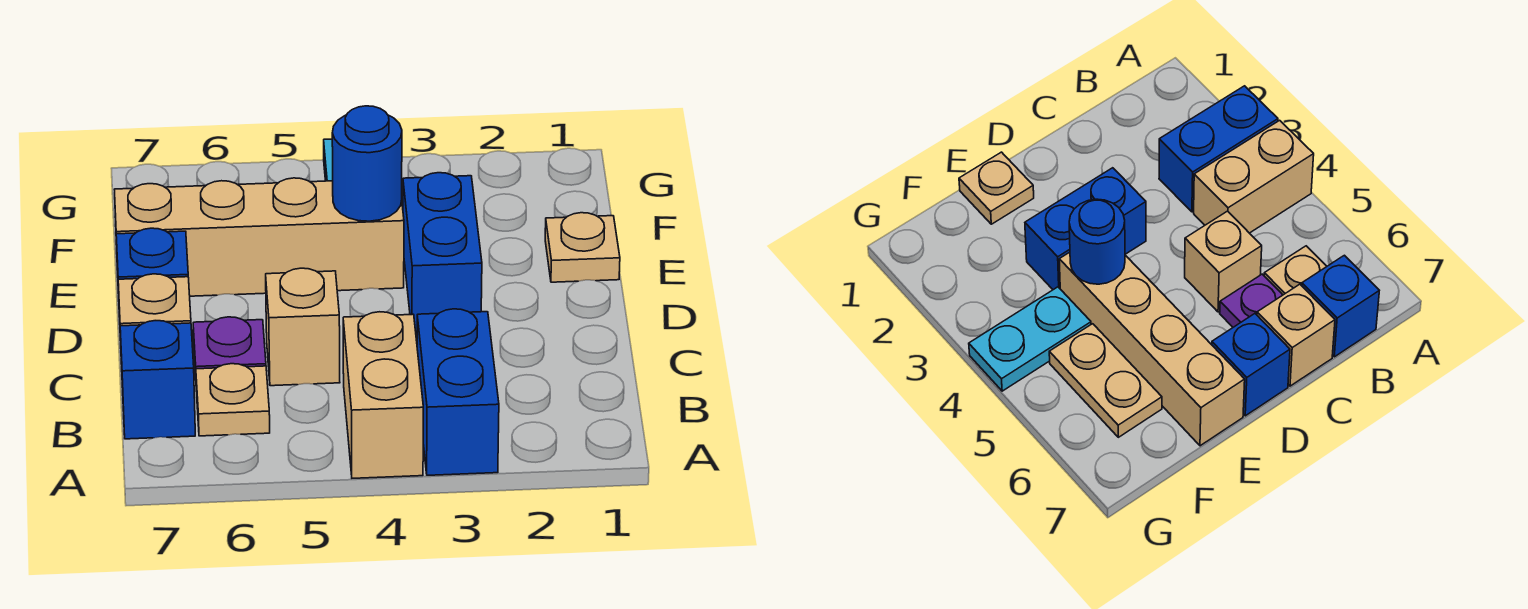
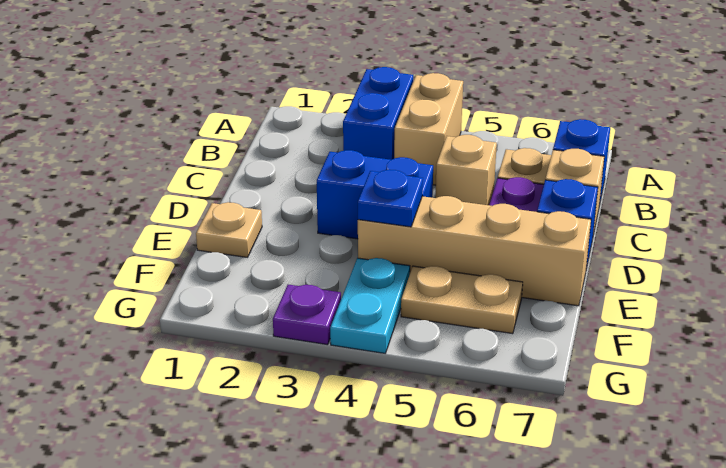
blue brick D3:E3 level 1 -> blue brick D3:D4 level 1
blue round brick E4 level 2 -> blue plate E4 level 2
none -> purple plate G3 level 1

